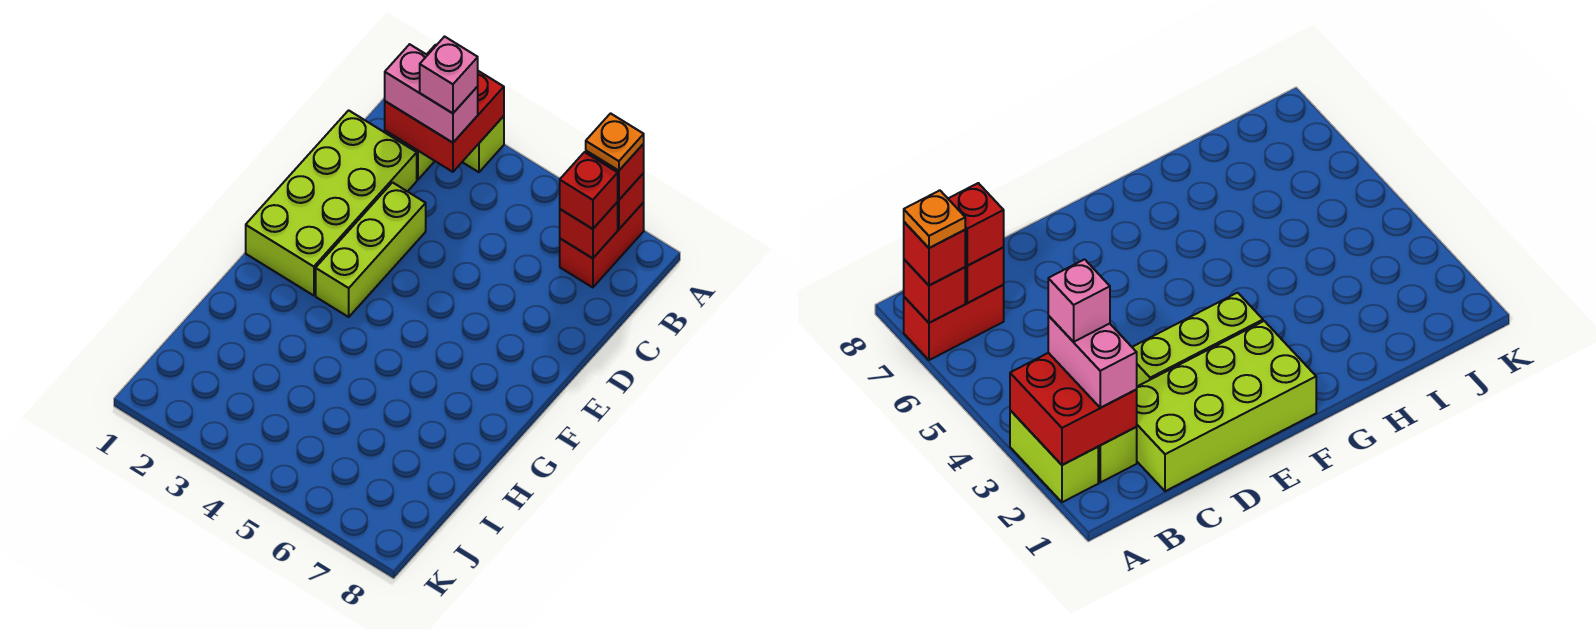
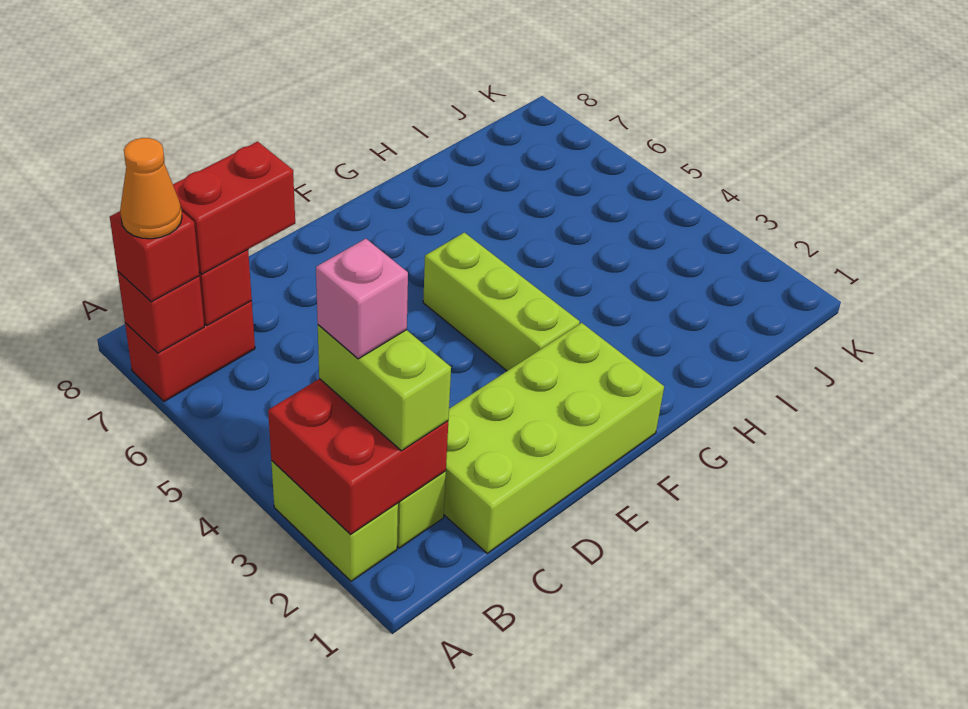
orange plate A7 level 4 -> orange cone A7 level 4
pink brick B2:B3 level 3 -> lime brick B2:B3 level 3
red brick B7 level 3 -> red brick B7:C7 level 3
lime brick D3:F3 level 1 -> lime brick F3:F5 level 1

